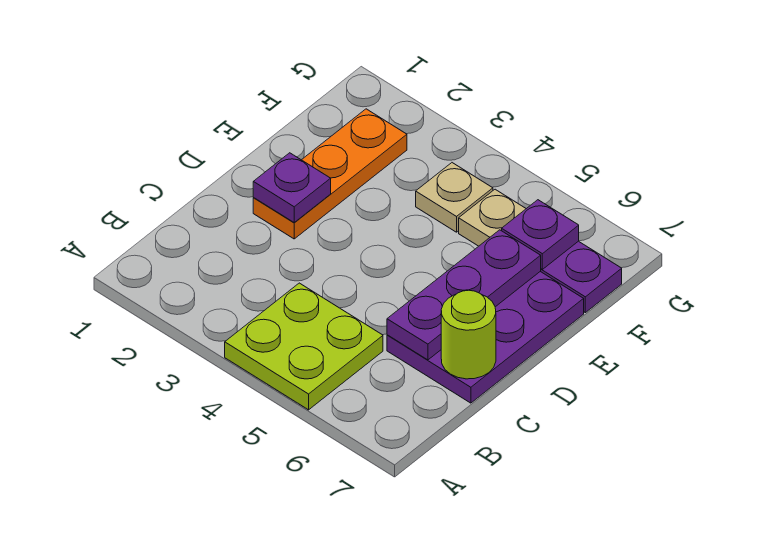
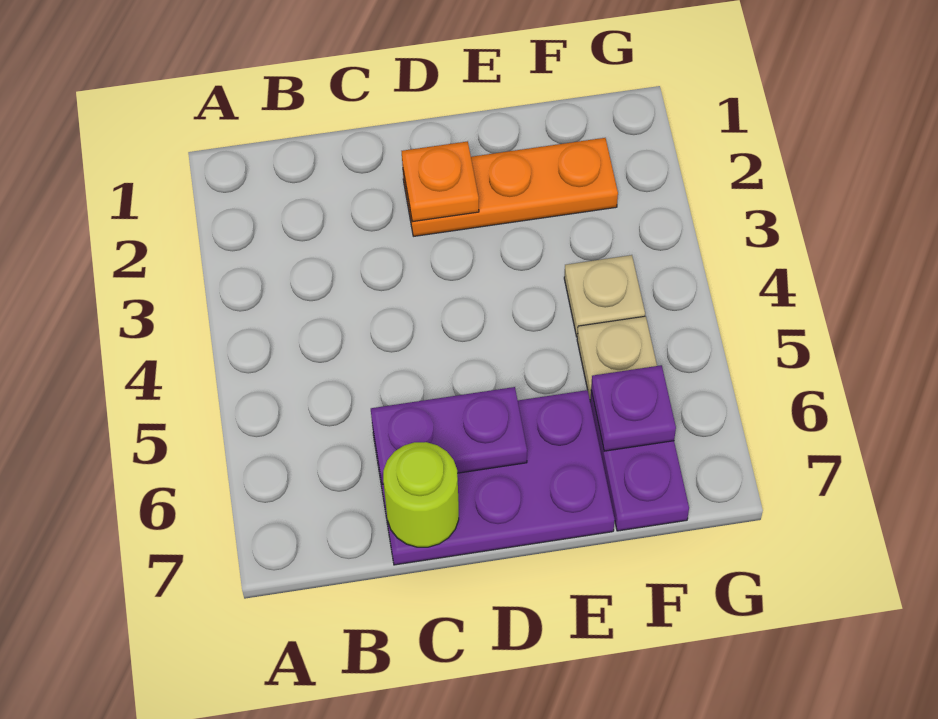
lime plate A4:B5 level 1 -> none
purple plate C6:E6 level 2 -> purple plate C6:D6 level 2
purple plate D2 level 2 -> orange plate D2 level 2

